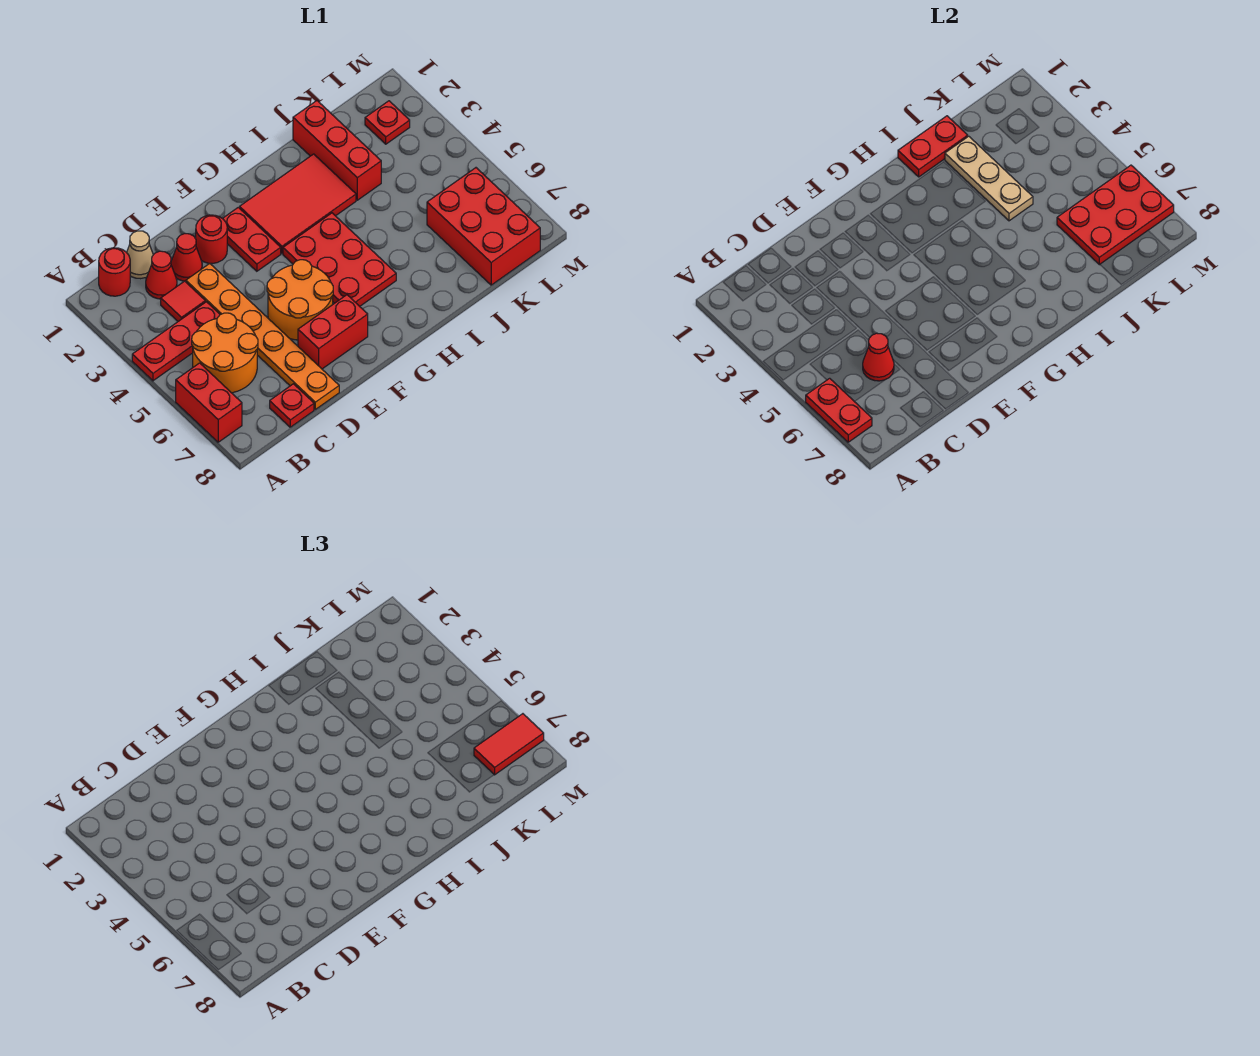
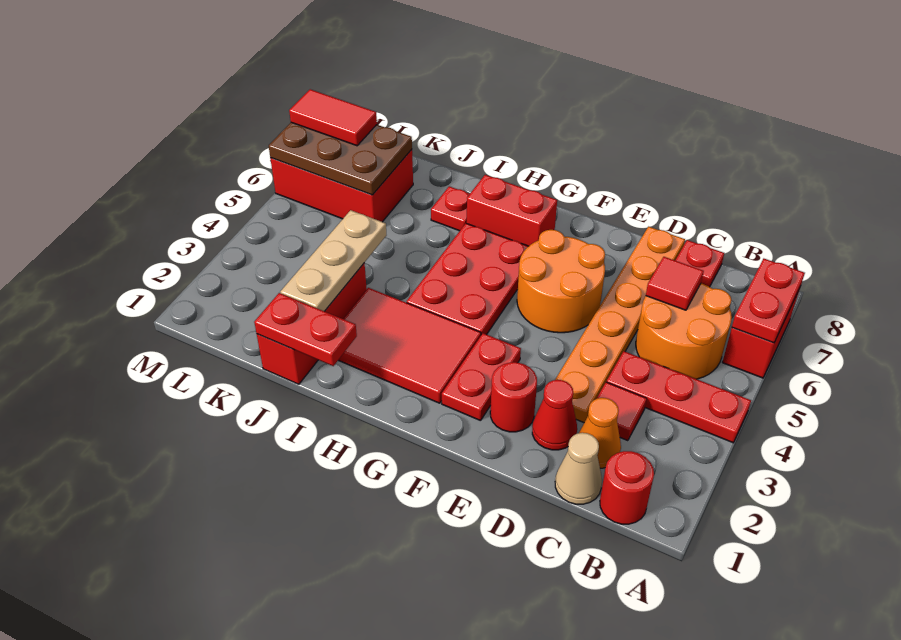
red cone C2 level 1 -> orange cone C2 level 1
red cone C6 level 2 -> red tile C6 level 2
red brick E7:F7 level 1 -> red brick G7:H7 level 1
red brick K6:L8 level 1 -> red brick K6:M7 level 1
red plate K6:M7 level 2 -> brown plate K6:M7 level 2
red plate L2 level 1 -> red plate I7 level 1

